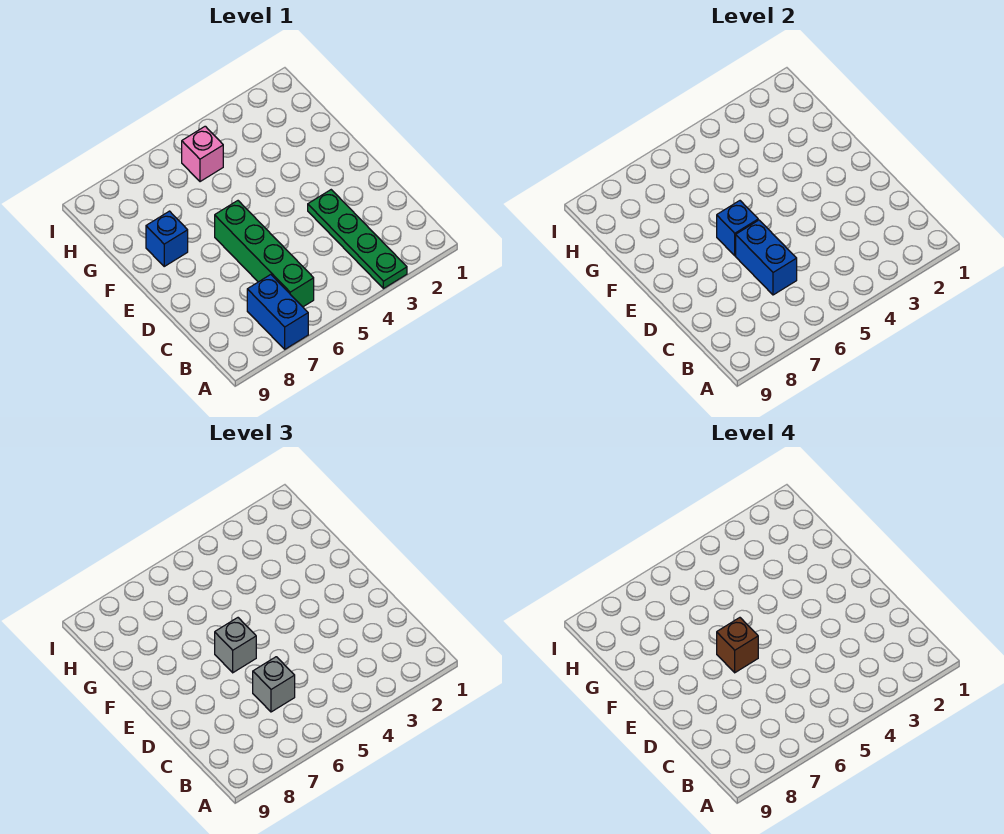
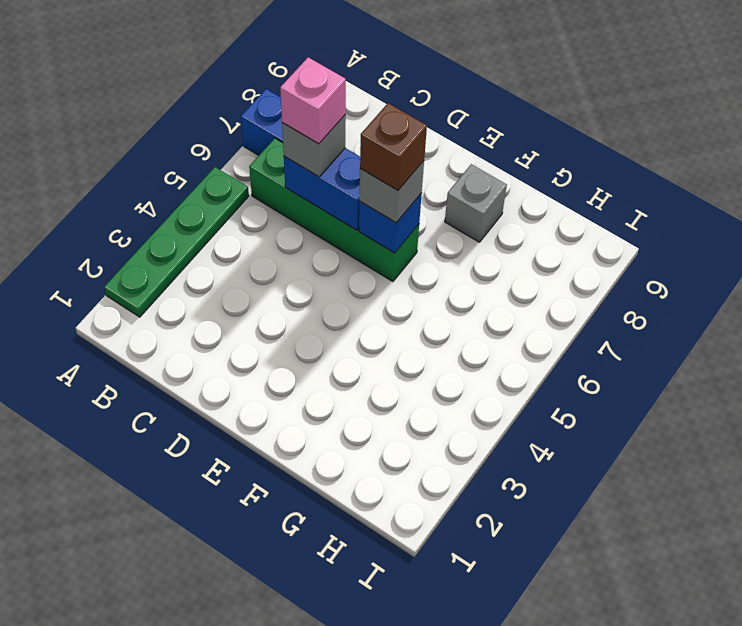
green plate A3:D3 level 1 -> green plate A2:A5 level 1
blue brick F8 level 1 -> grey brick F8 level 1
pink brick H5 level 1 -> pink brick C6 level 4

